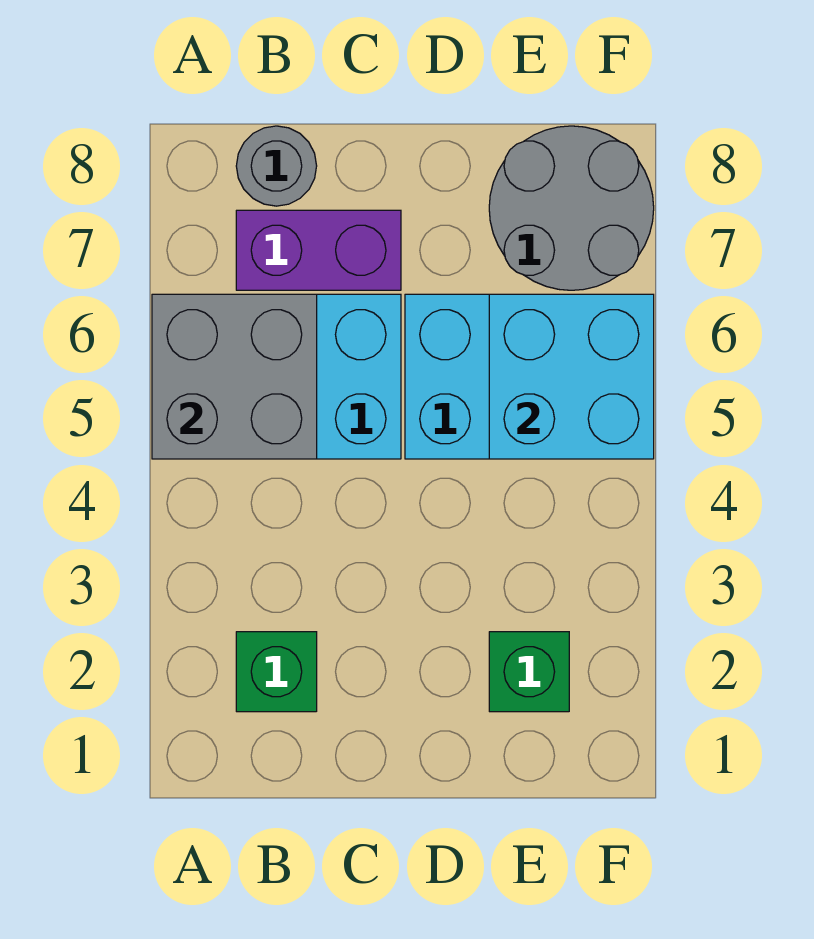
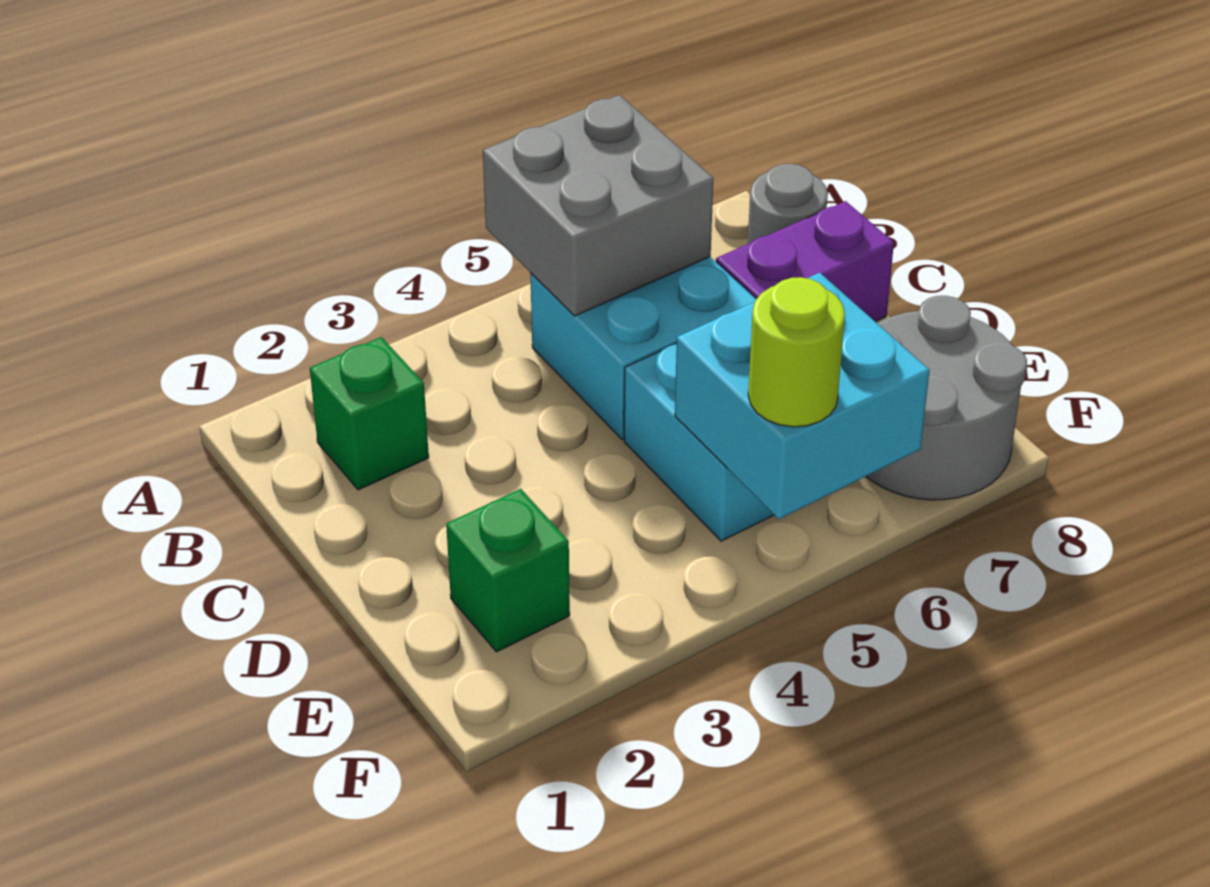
purple brick B7:C7 level 1 -> purple brick C7:C8 level 1
none -> lime round brick F5 level 3

